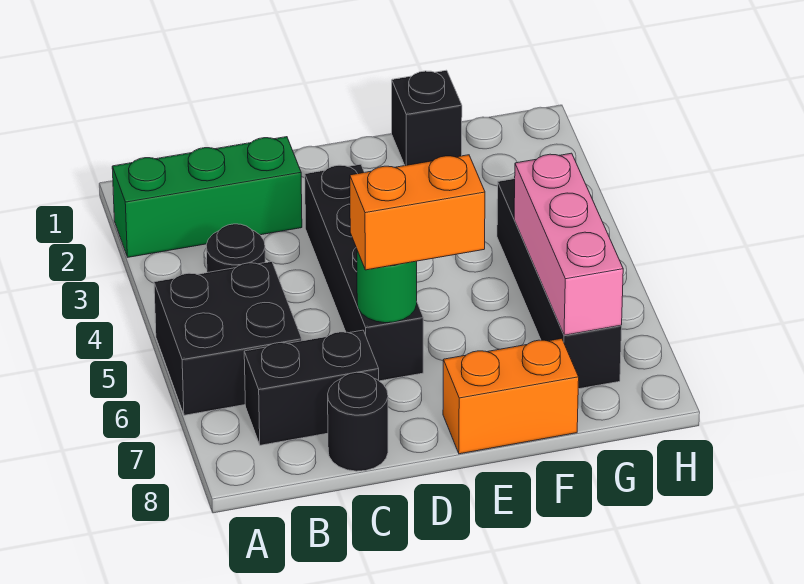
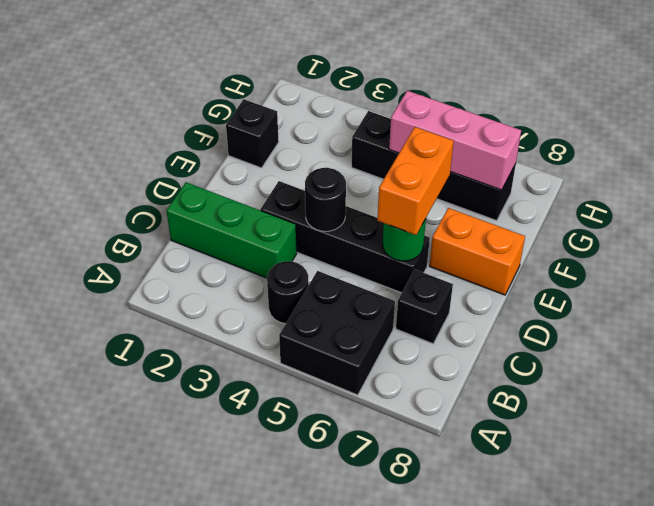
green brick A2:C2 level 1 -> green brick C1:C3 level 1
black brick B7:C7 level 1 -> black brick C7 level 1
black round brick C8 level 1 -> black round brick D4 level 2
orange brick E8:F8 level 1 -> orange brick E7:E8 level 1

